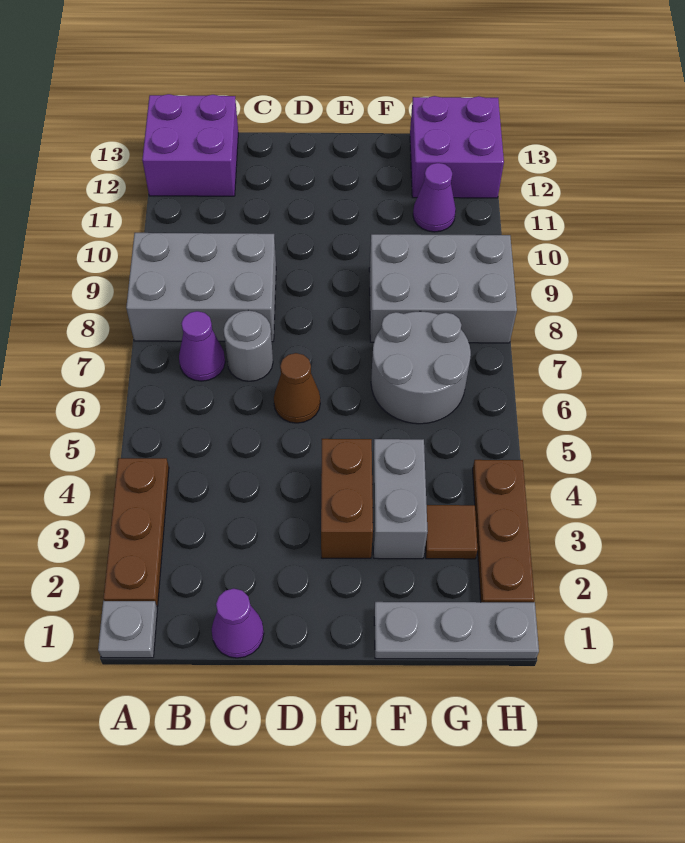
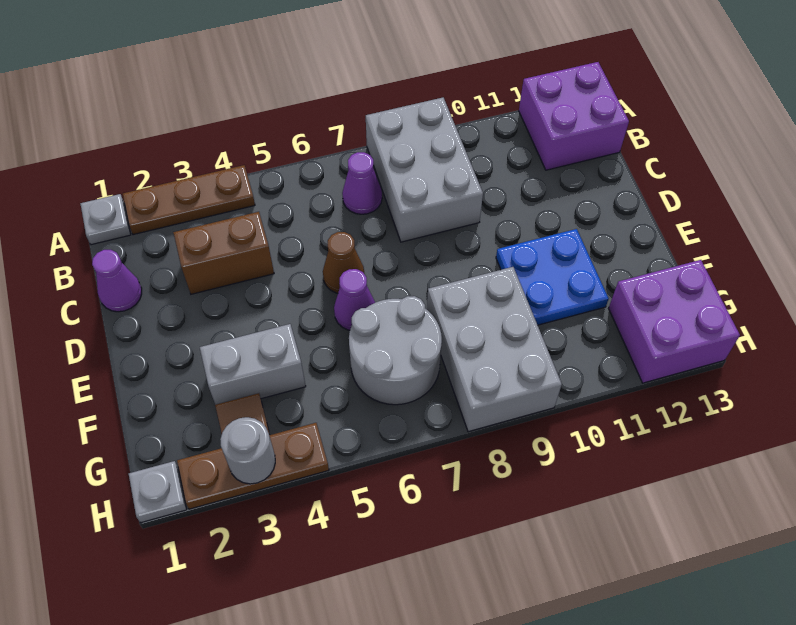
grey round brick C7 level 1 -> grey round brick H3 level 2
brown brick E3:E4 level 1 -> brown brick C3:C4 level 1
none -> blue plate E10:F11 level 1
grey plate F1:H1 level 1 -> grey plate H1 level 1
purple cone G11 level 1 -> purple cone E6 level 1

